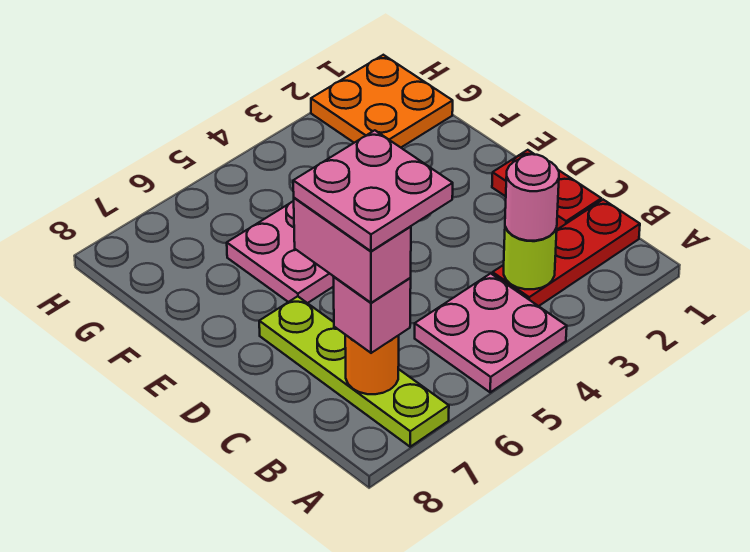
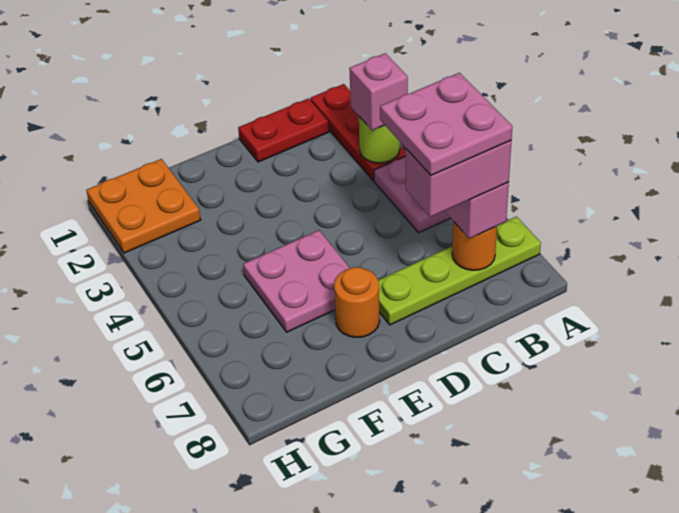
pink round brick B3 level 3 -> pink brick B3 level 3
none -> orange round brick E7 level 1

